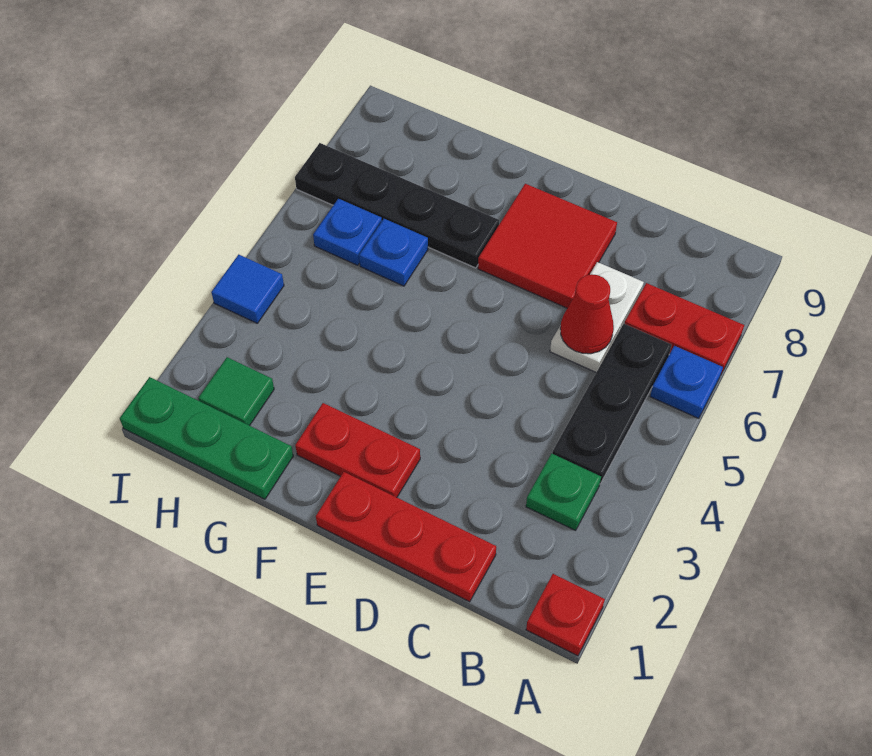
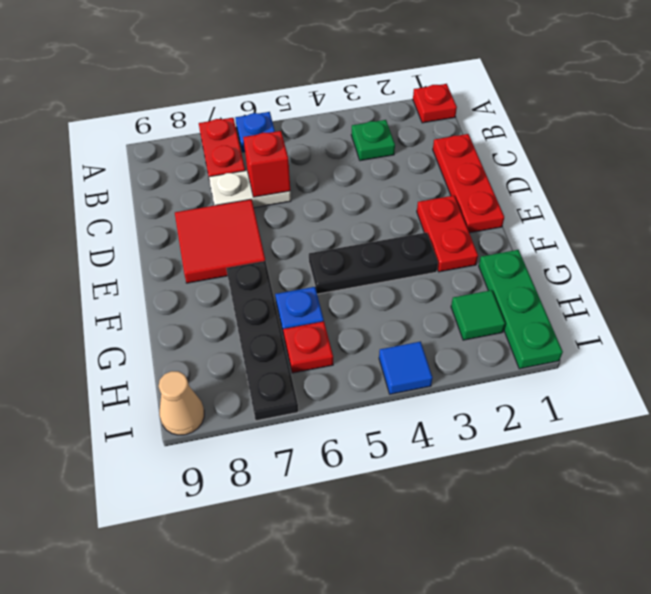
black plate B4:B6 level 1 -> black plate F3:F5 level 1
red cone C6 level 2 -> red brick C6 level 2
blue plate H6 level 1 -> red plate H6 level 1
none -> tan cone I9 level 1

